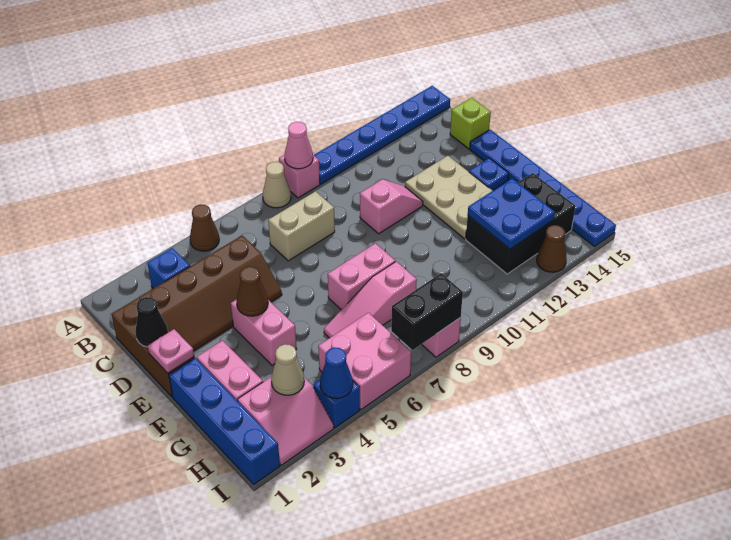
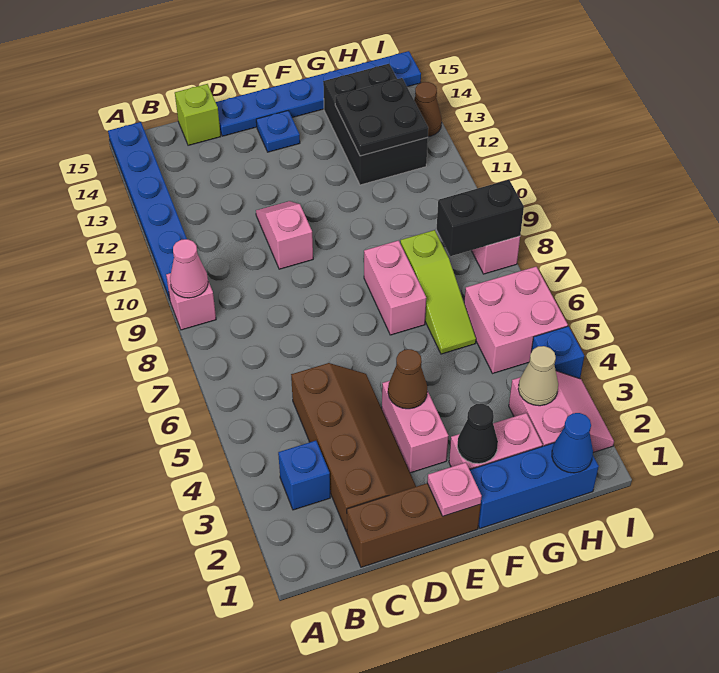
brown cone A5 level 1 -> none
tan cone A8 level 1 -> none
tan brick C7:C8 level 1 -> none
black cone D1 level 2 -> black cone F2 level 2
tan plate D12:F13 level 1 -> none
pink brick E4:F4 level 1 -> pink brick E3:E4 level 1
blue brick F1:I1 level 1 -> blue brick F1:H1 level 1
pink slope G6:G8 level 1 top 8 -> lime slope G6:G8 level 1 top 8
blue plate G12:H13 level 2 -> black plate G12:H13 level 2
blue cone I4 level 2 -> blue cone H1 level 2
black brick I7:I8 level 2 -> black brick H8:I8 level 2

